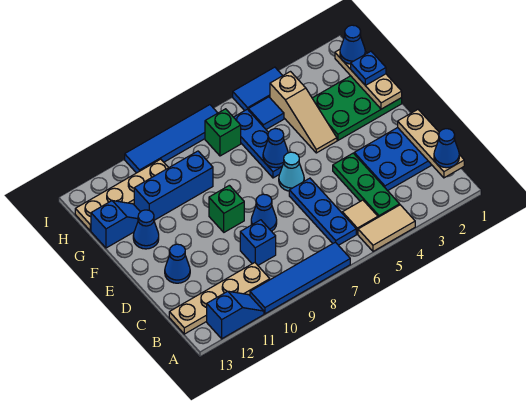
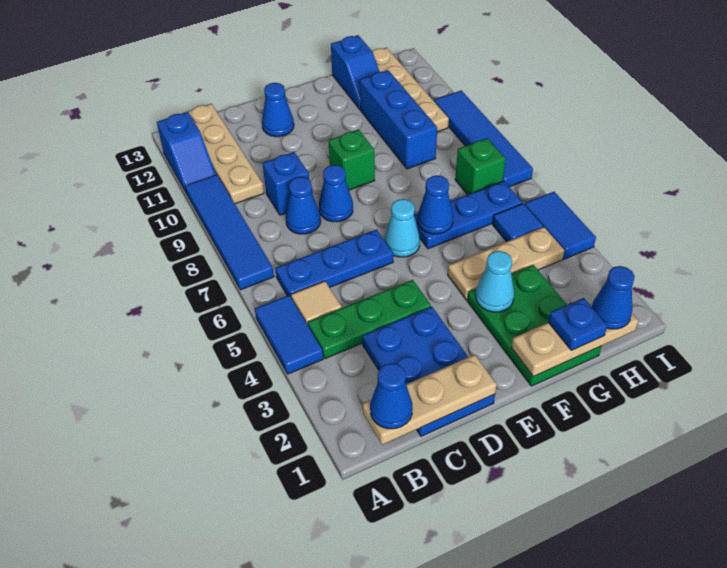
tan tile A4:A5 level 1 -> blue tile A4:A5 level 1
none -> cyan cone F3 level 2
tan slope F4:H4 level 1 top H -> tan plate F4:H4 level 1
blue cone F12 level 1 -> blue cone C8 level 1

